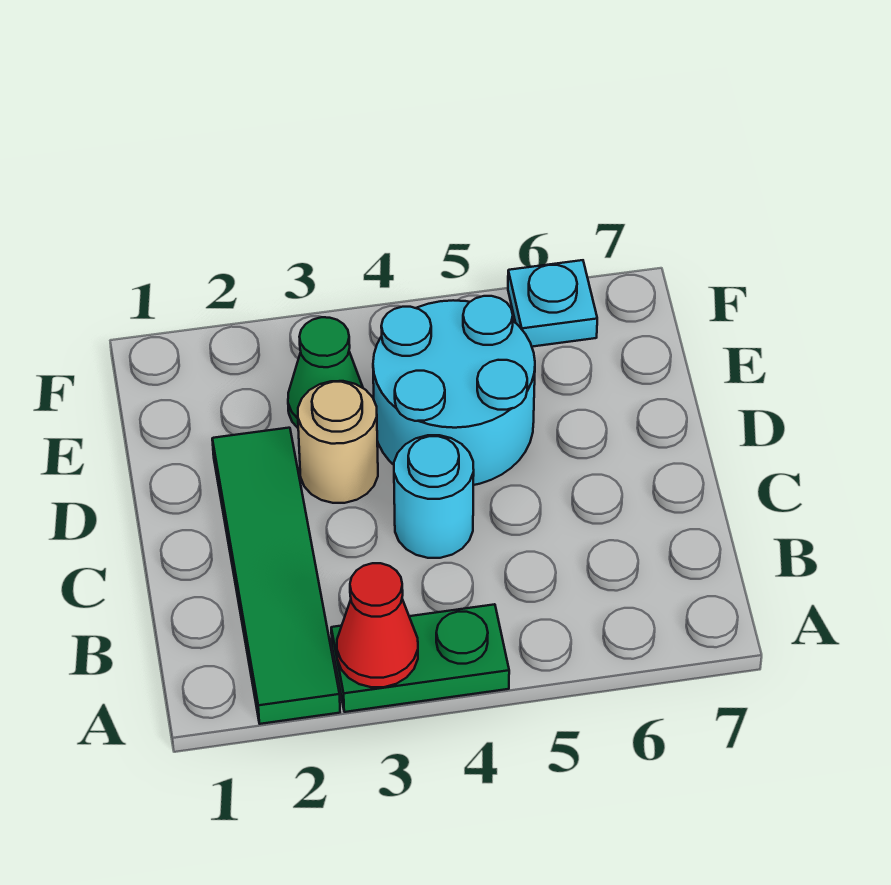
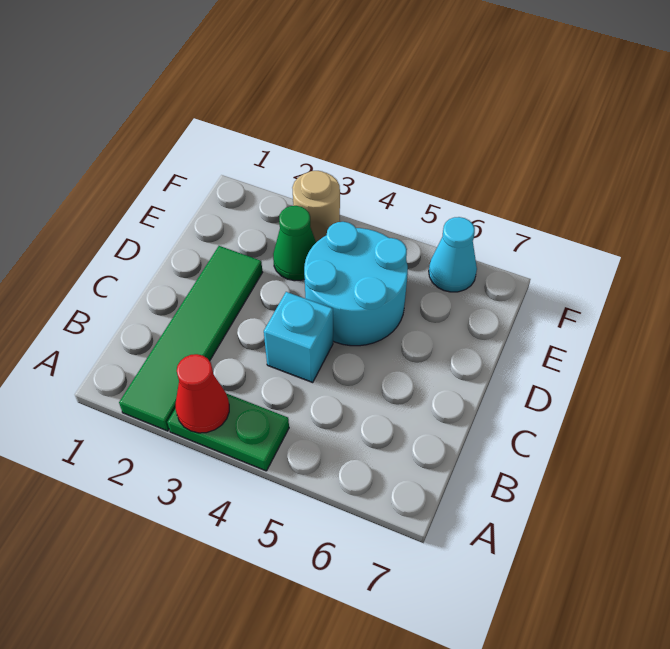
cyan round brick C4 level 1 -> cyan brick C4 level 1
tan round brick D3 level 1 -> tan round brick F3 level 1
cyan plate F6 level 1 -> cyan cone F6 level 1

